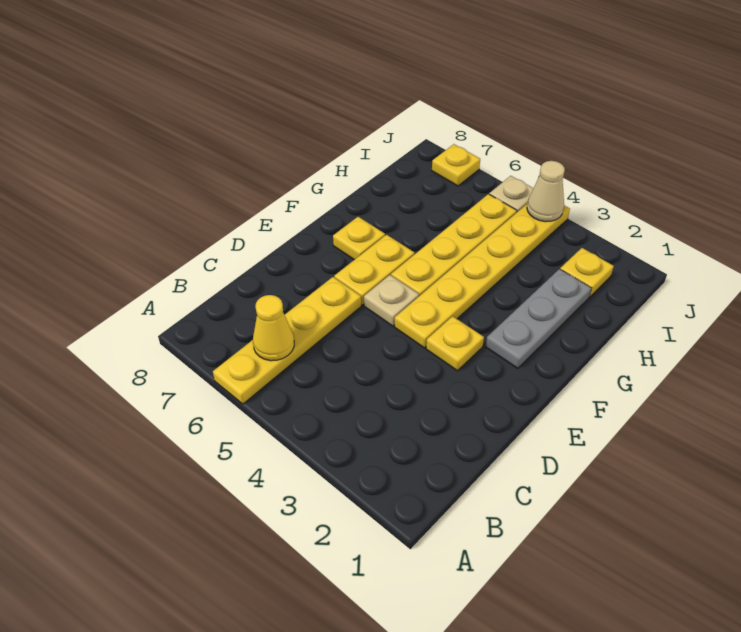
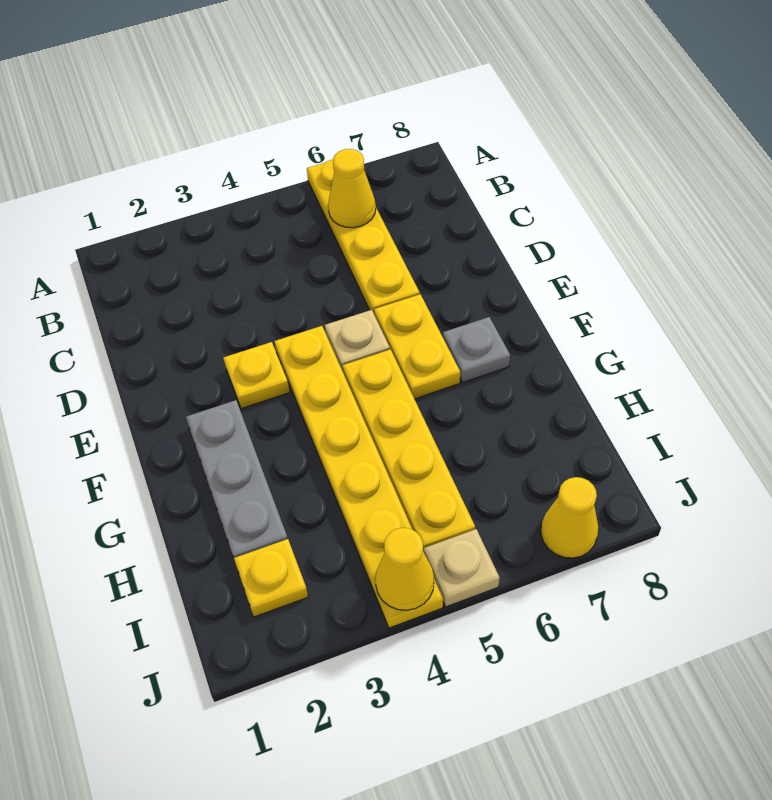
yellow plate F7 level 1 -> grey plate F7 level 1
tan cone J4 level 2 -> yellow cone J4 level 2
yellow plate J7 level 1 -> yellow cone J7 level 1

